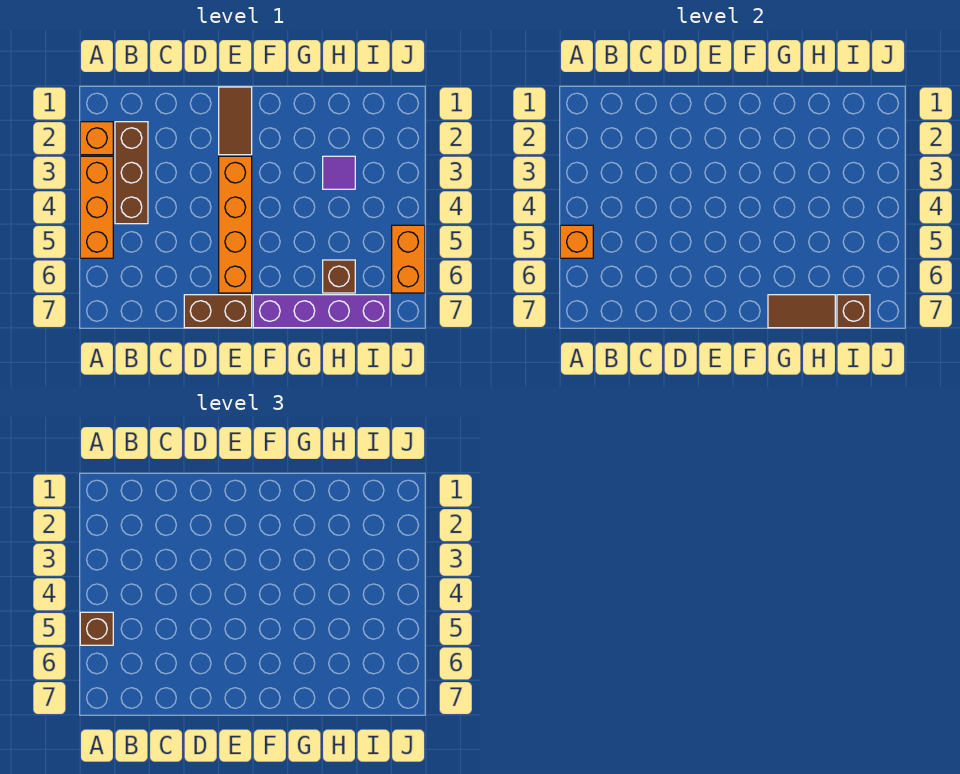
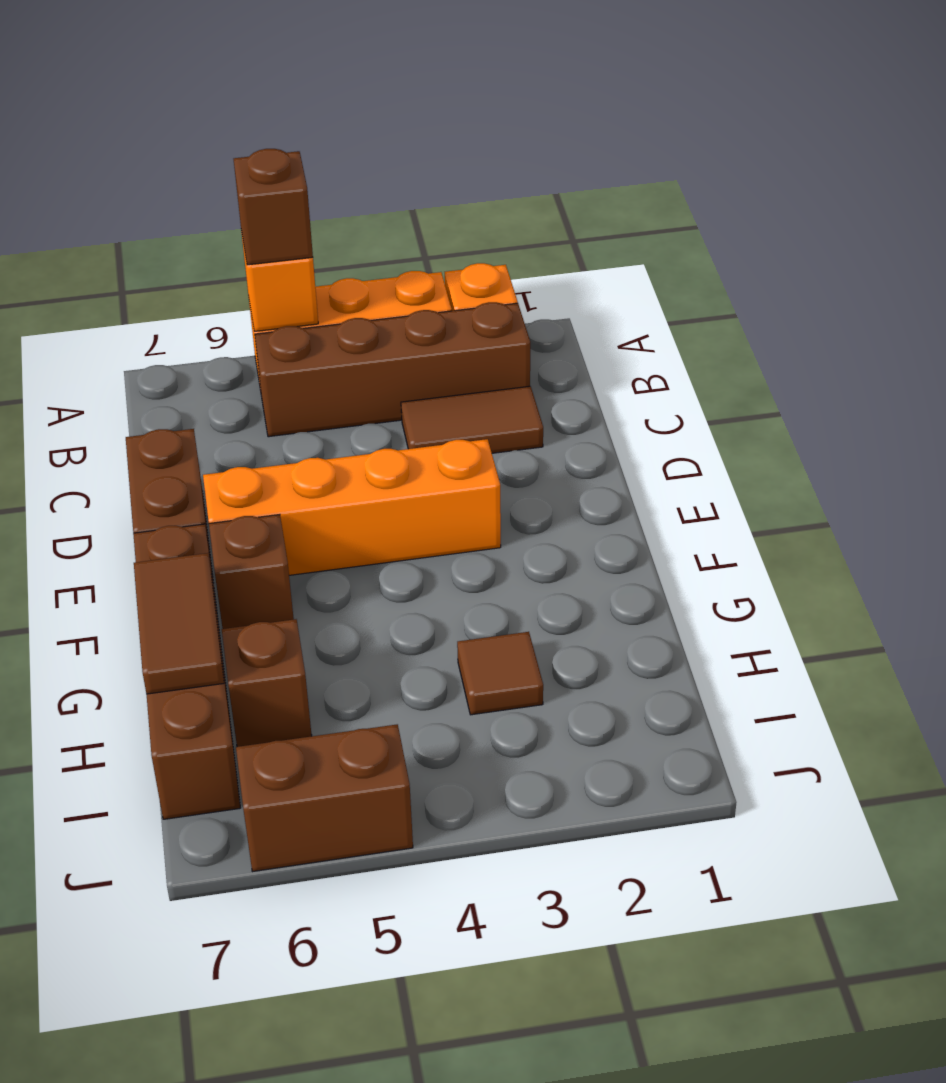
brown brick B2:B4 level 1 -> brown brick B2:B5 level 1
brown tile E1:E2 level 1 -> brown tile C2:C3 level 1
purple brick F7:I7 level 1 -> brown brick F7:I7 level 1
purple tile H3 level 1 -> brown tile H3 level 1
brown brick I7 level 2 -> brown brick F6 level 1
orange brick J5:J6 level 1 -> brown brick J5:J6 level 1

